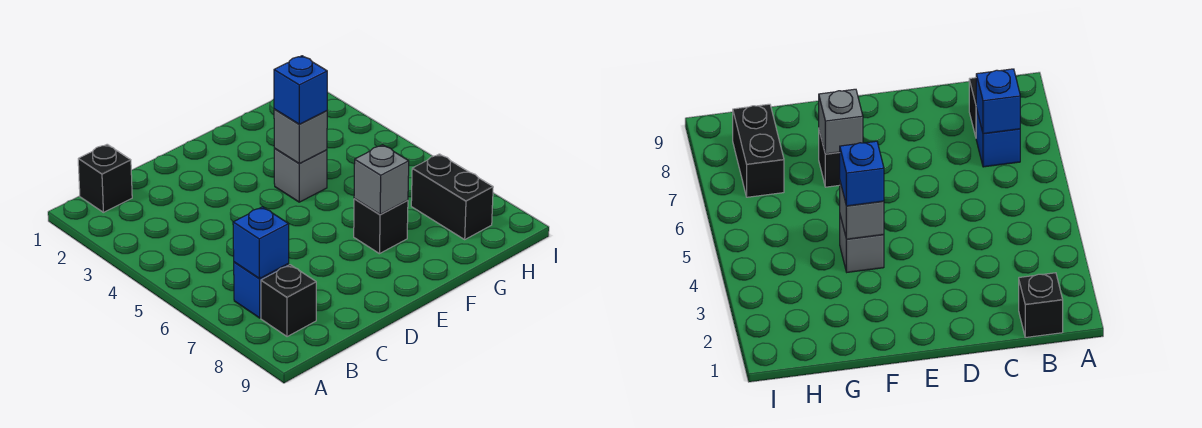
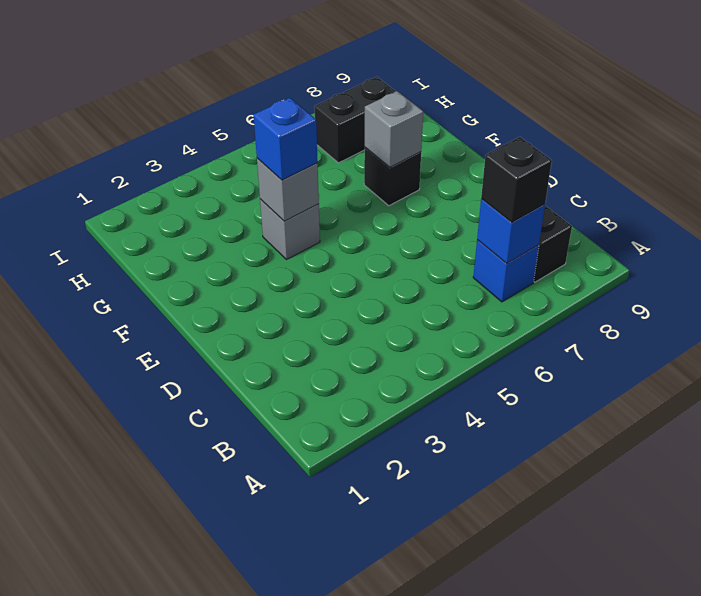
black brick B1 level 1 -> black brick B7 level 3

